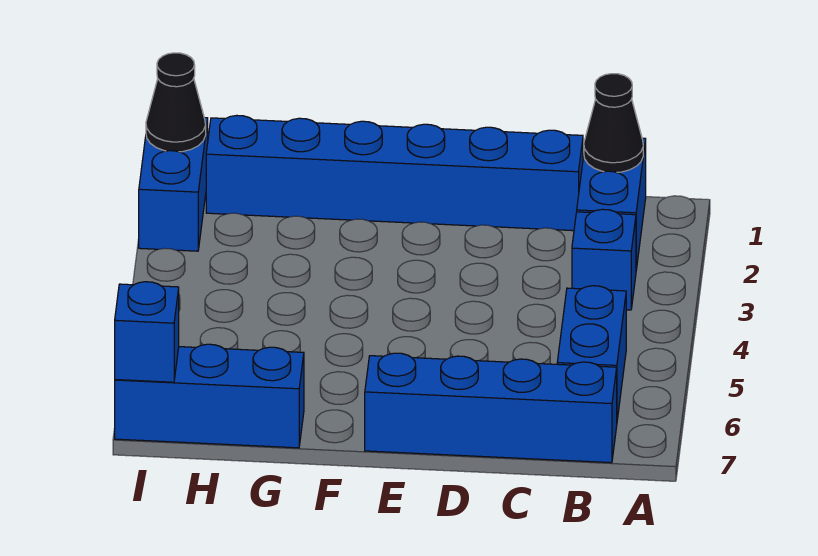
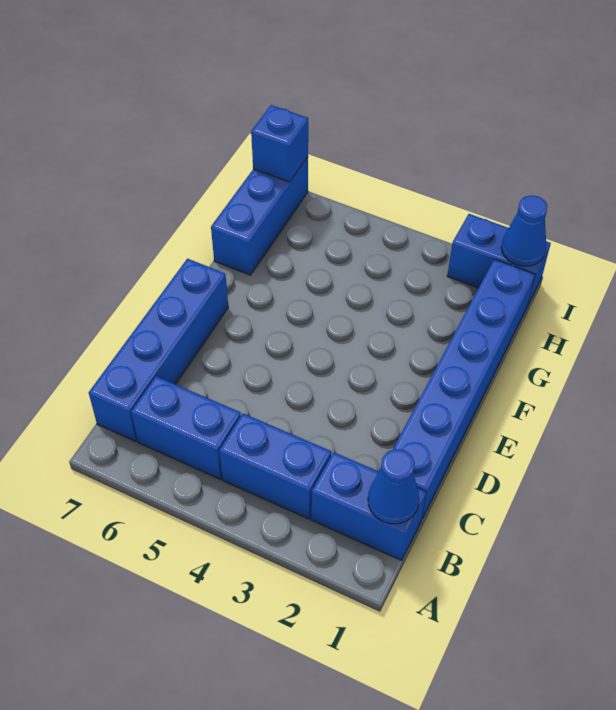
black cone B1 level 2 -> blue cone B1 level 2
blue brick B3 level 1 -> blue brick B3:B4 level 1
black cone I1 level 2 -> blue cone I1 level 2

